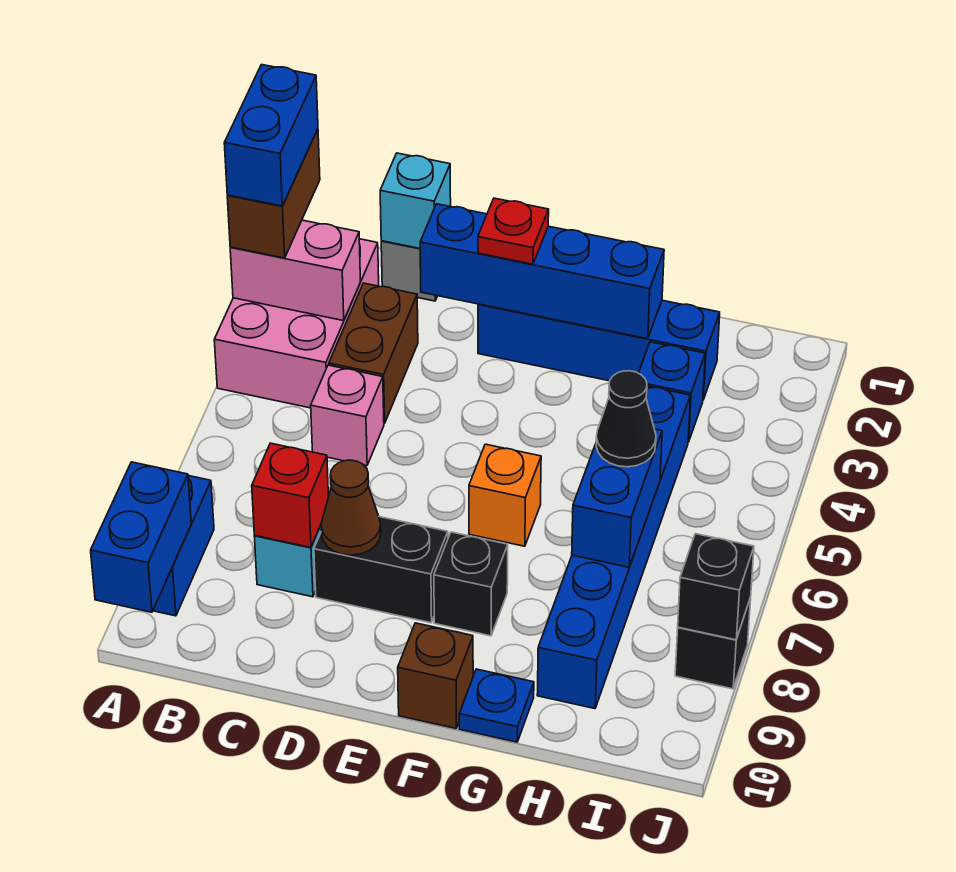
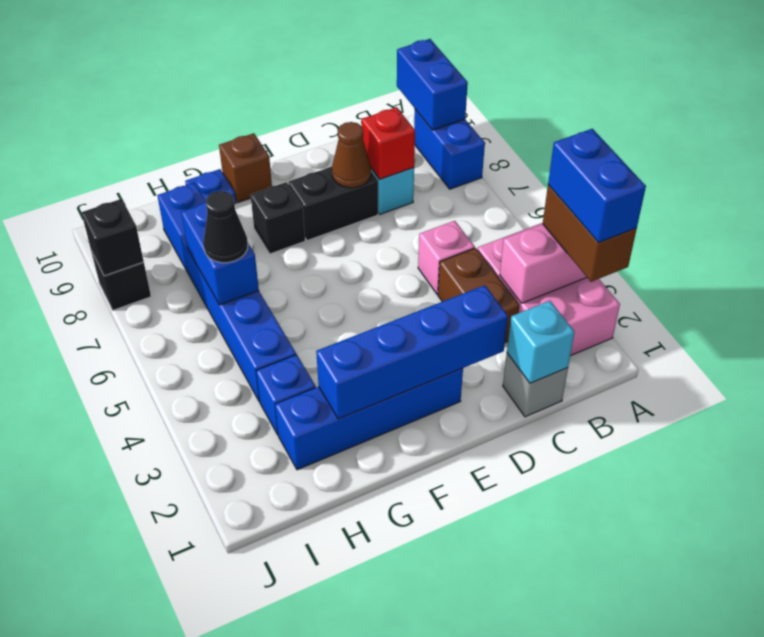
red plate E2 level 3 -> none
orange brick F6 level 1 -> none

